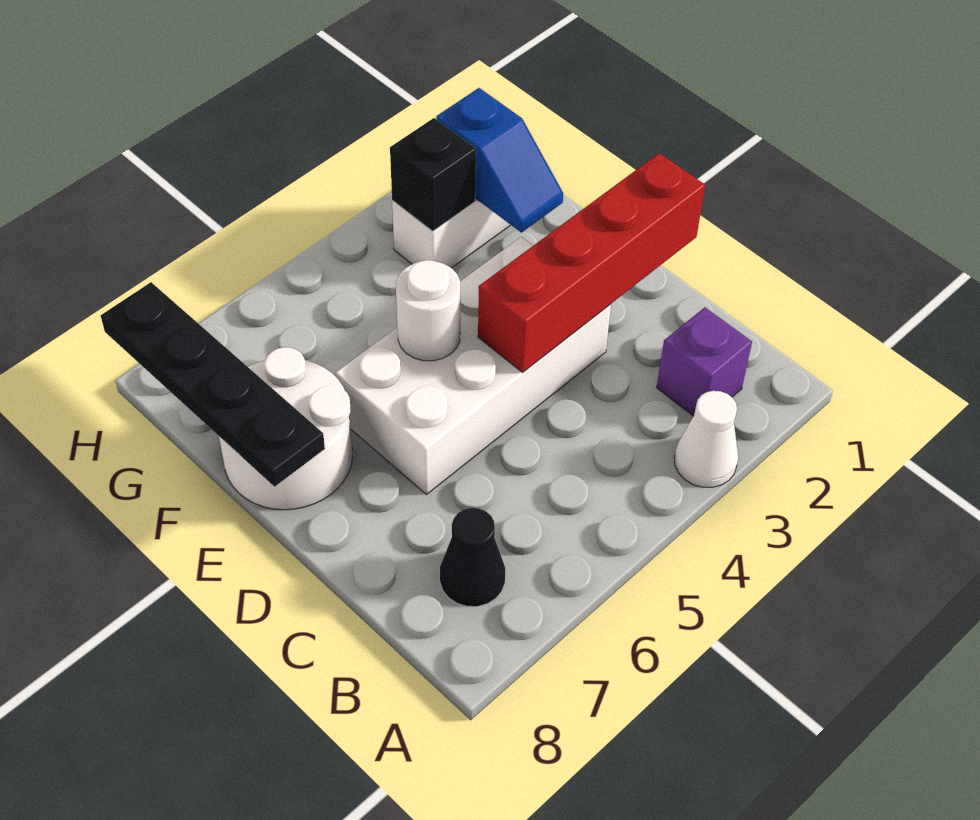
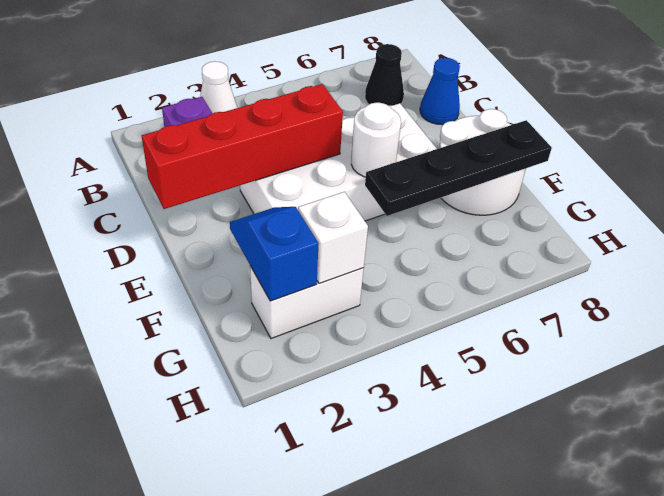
none -> blue cone C8 level 1
black plate E8:H8 level 2 -> black plate F5:F8 level 2
black brick G3 level 2 -> white brick G3 level 2

